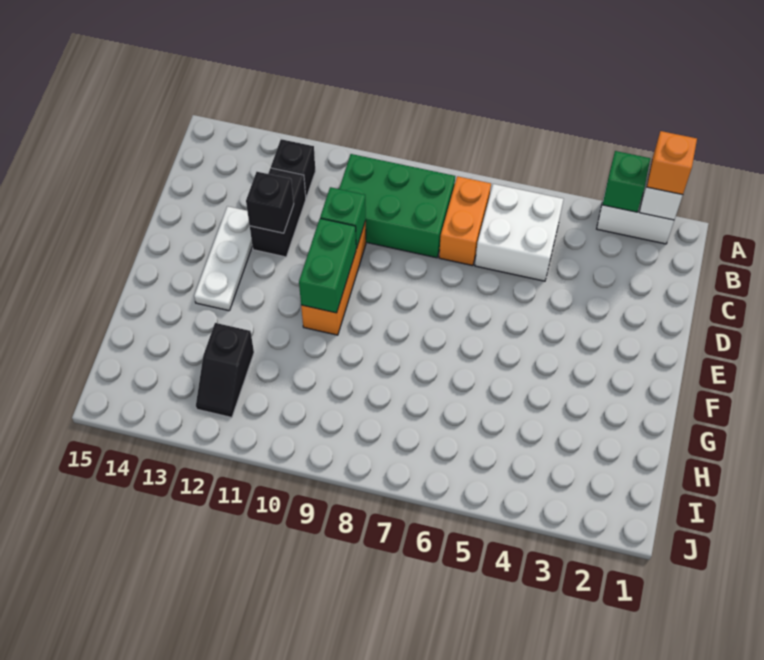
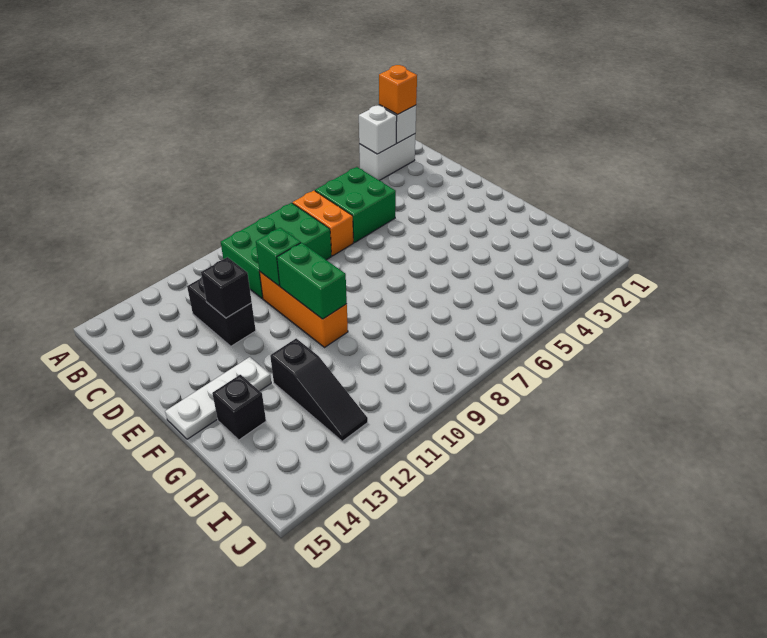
green brick A3 level 2 -> white brick A3 level 2
white brick B5:C6 level 1 -> green brick B5:C6 level 1
black brick B12 level 1 -> black brick G14 level 1
white plate D13:F13 level 1 -> white plate F13:F15 level 1
black slope H12:I12 level 1 top H -> black slope G12:I12 level 1 top G

